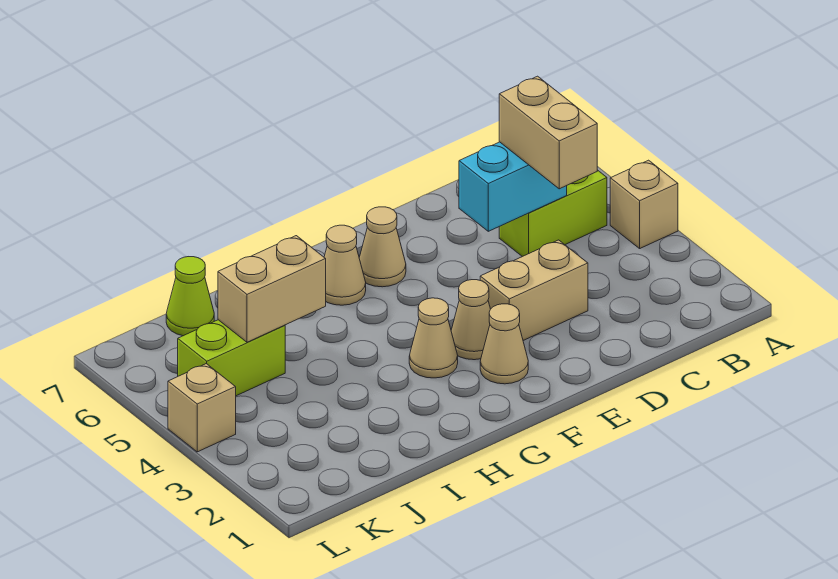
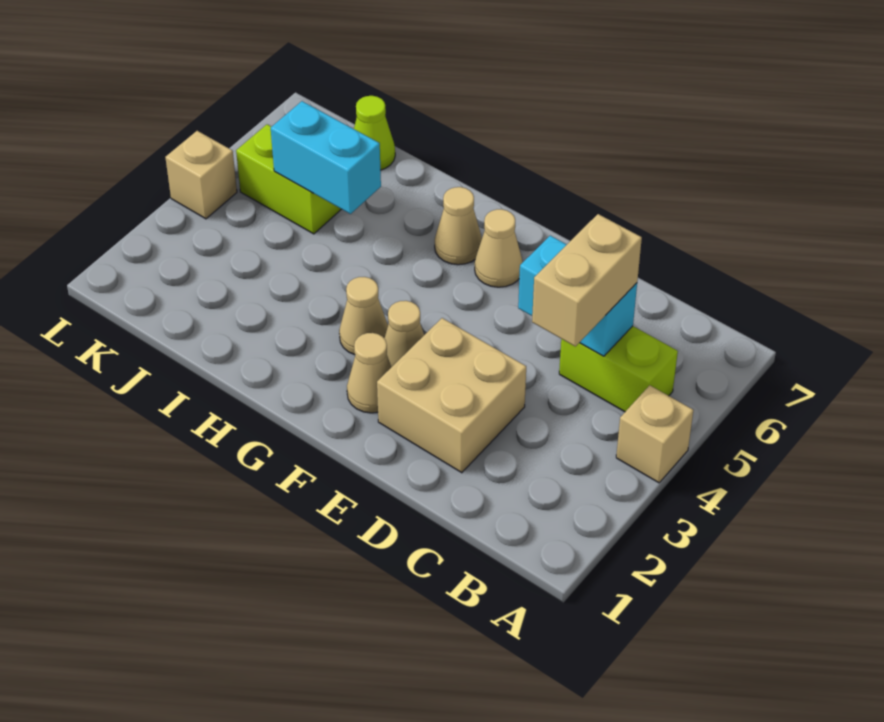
tan brick D3:E3 level 1 -> tan brick D2:E3 level 1
tan brick I5:J5 level 2 -> cyan brick I5:J5 level 2

